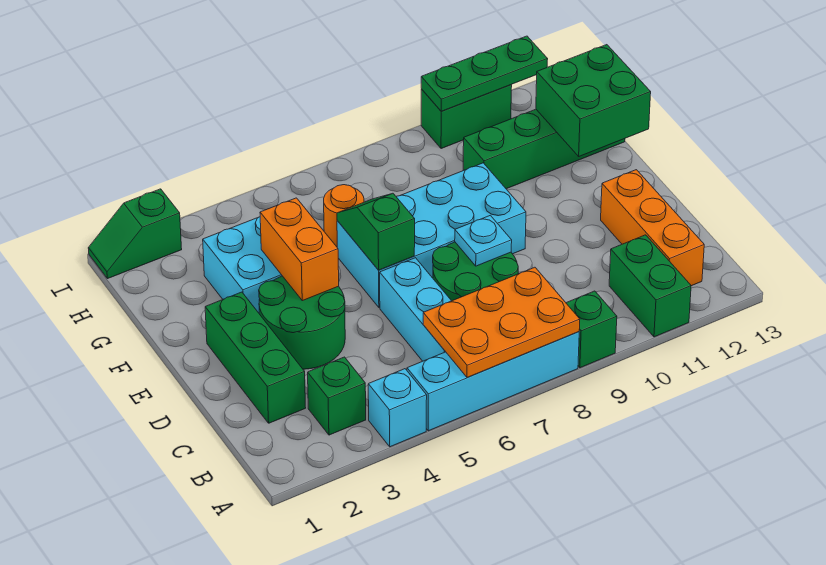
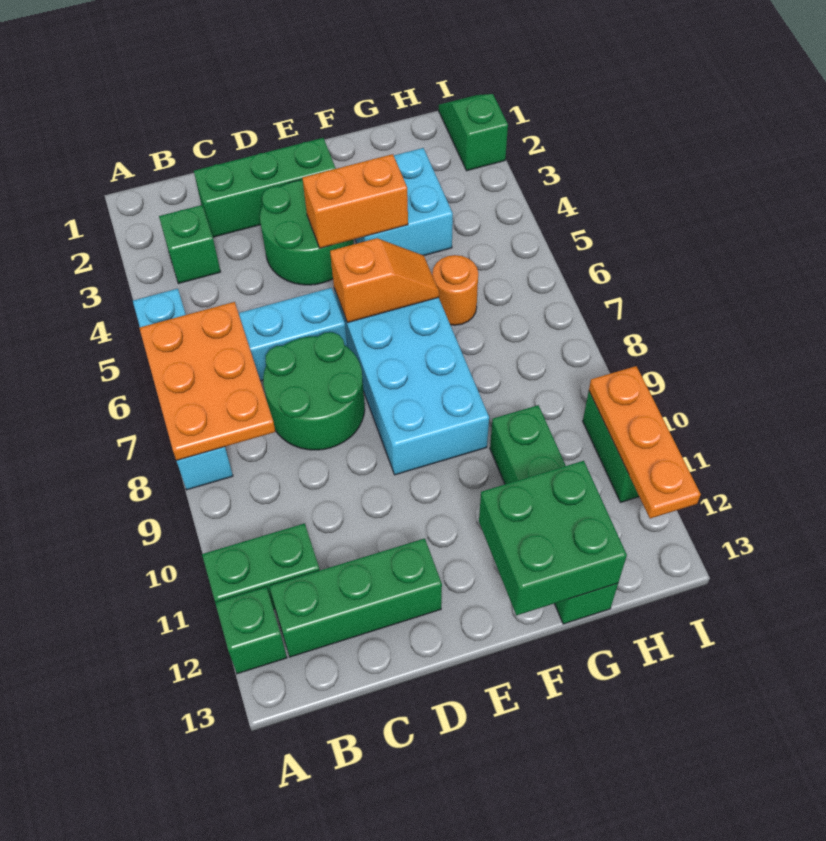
cyan brick A4 level 1 -> none
green brick A9 level 1 -> green brick A12 level 1
orange brick B12:D12 level 1 -> green brick B12:D12 level 1
cyan plate D8 level 2 -> none
green slope E6:F6 level 2 top E -> orange slope E6:F6 level 2 top E
green plate I10:I12 level 2 -> orange plate I10:I12 level 2

